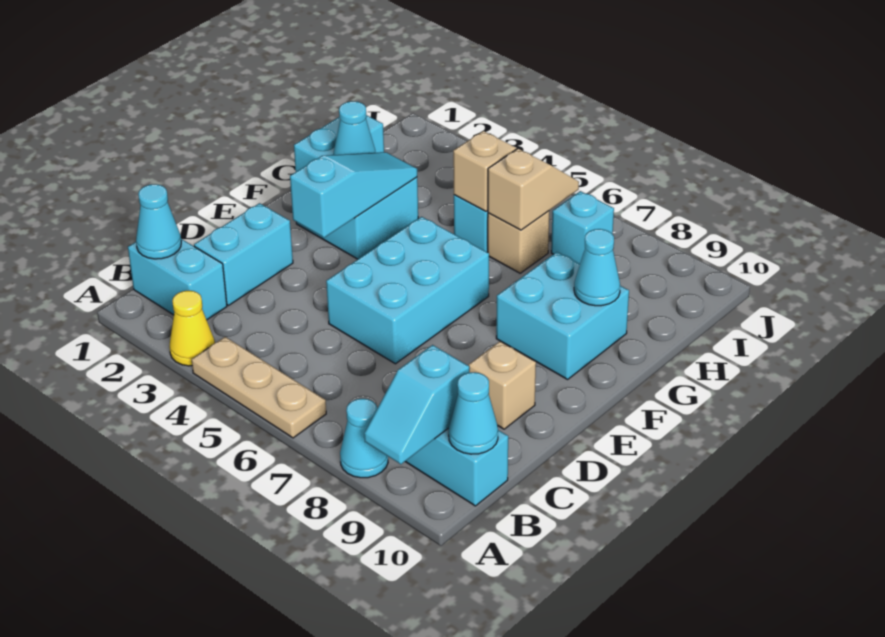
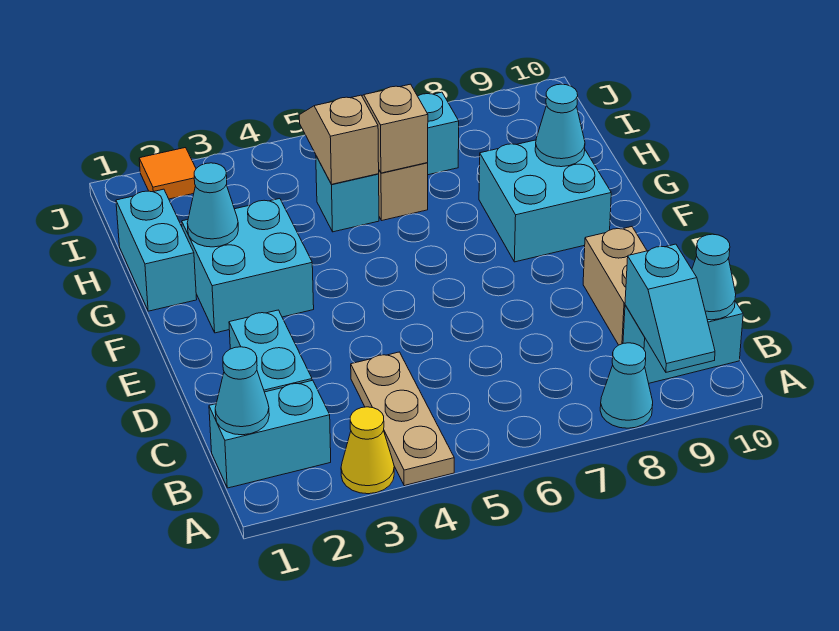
tan plate A4:A6 level 1 -> tan plate A4:C4 level 1
cyan brick D5:F6 level 1 -> none
tan brick D9 level 1 -> tan brick C9:D9 level 1
cyan slope E3:G3 level 2 top E -> none
none -> orange tile J2 level 1

